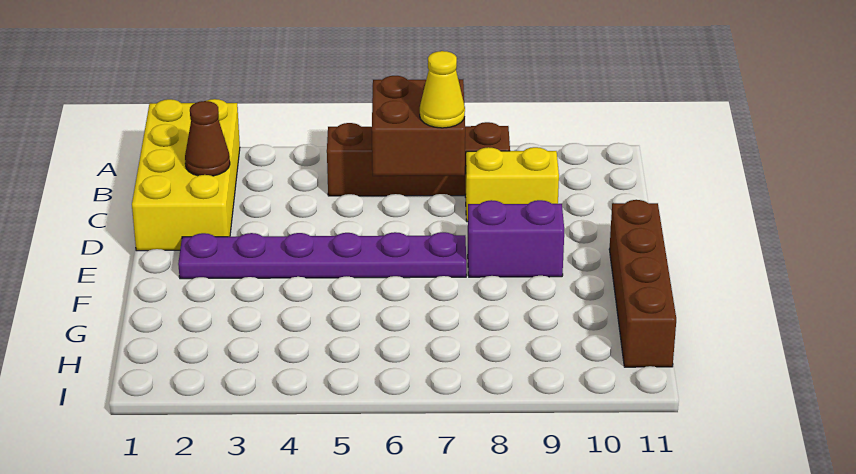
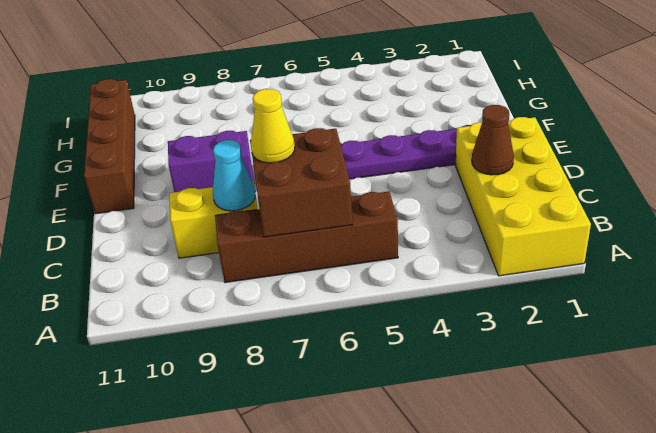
none -> cyan cone C8 level 2

